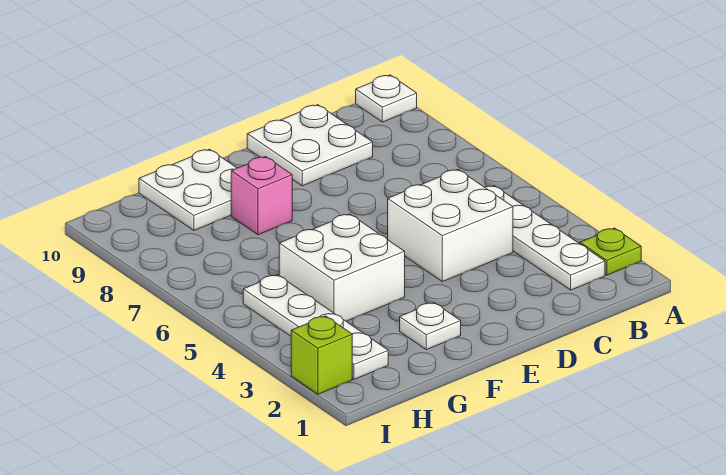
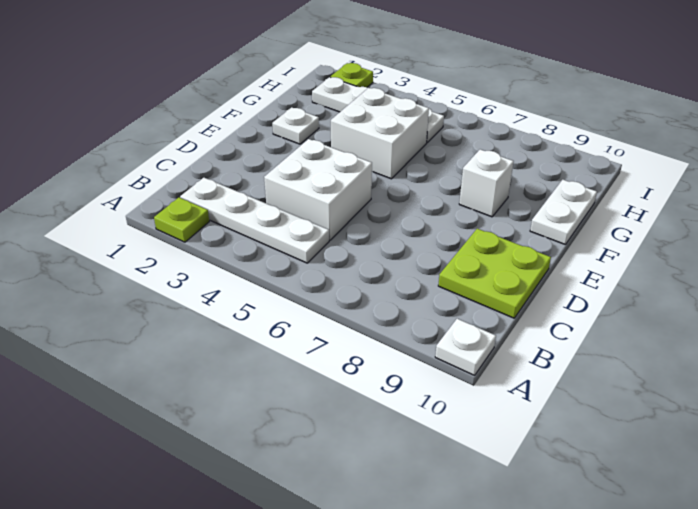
white plate C9:D10 level 1 -> lime plate C9:D10 level 1
pink brick F8 level 1 -> white brick F8 level 1
white plate F9:G10 level 1 -> white plate F10:G10 level 1
lime brick I2 level 1 -> lime plate I2 level 1

